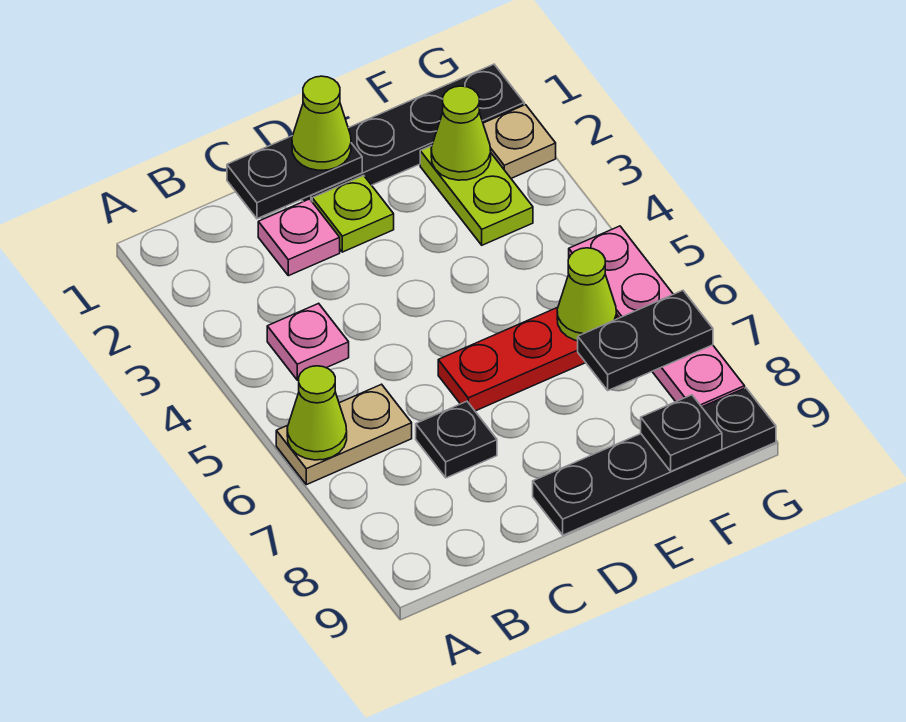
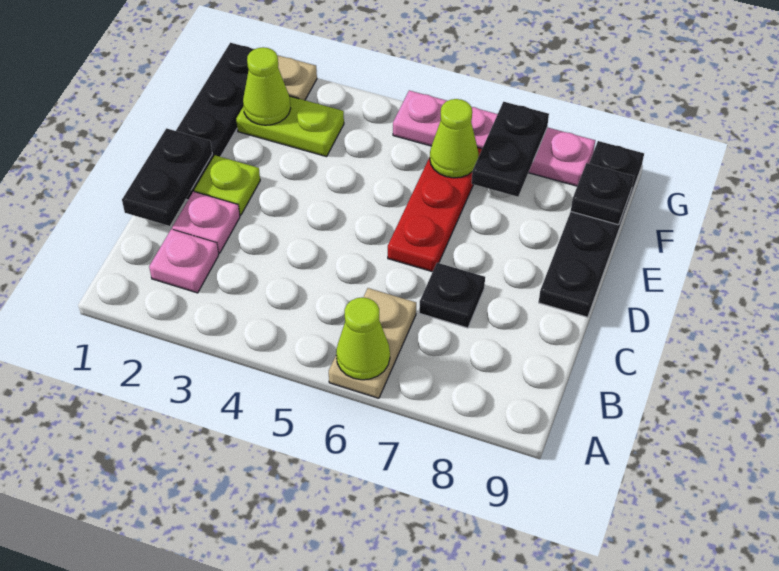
pink plate B4 level 1 -> pink plate B2 level 1
lime cone D1 level 3 -> none

